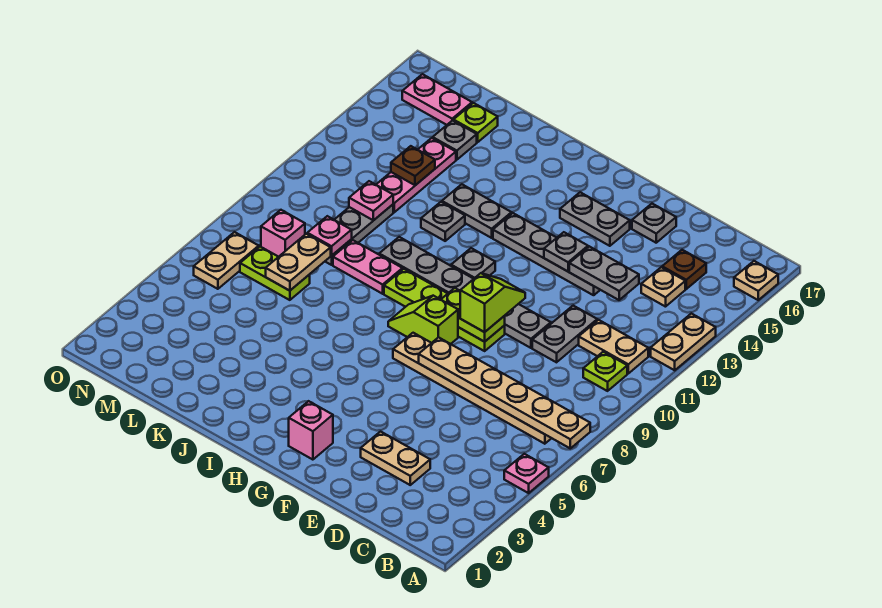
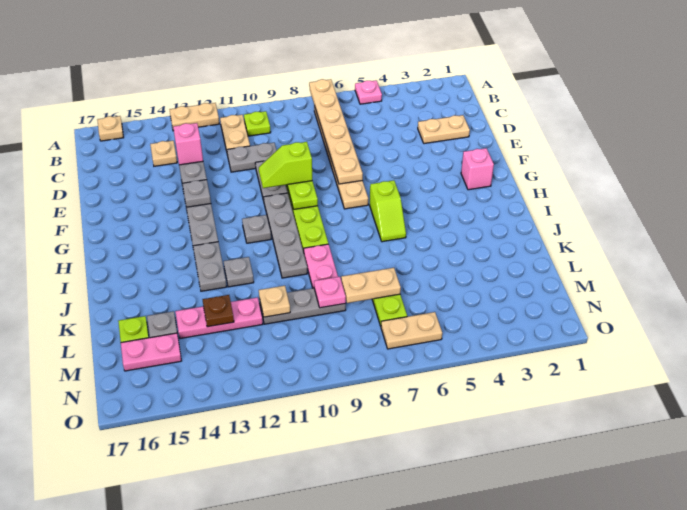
brown plate C15 level 1 -> none
tan plate D3:E3 level 1 -> tan plate D2:D3 level 1
grey plate E16 level 1 -> none
grey plate F15:G15 level 1 -> none
lime slope G8:H8 level 1 top G -> lime slope H6:I6 level 1 top H
pink plate L11 level 2 -> tan plate L11 level 2
pink brick M8 level 1 -> pink brick D13 level 3
pink plate M16:N16 level 1 -> pink plate M15:M16 level 1

